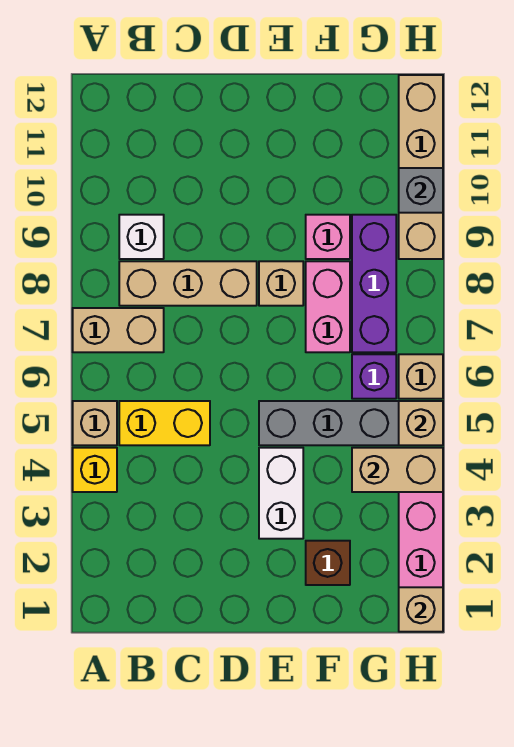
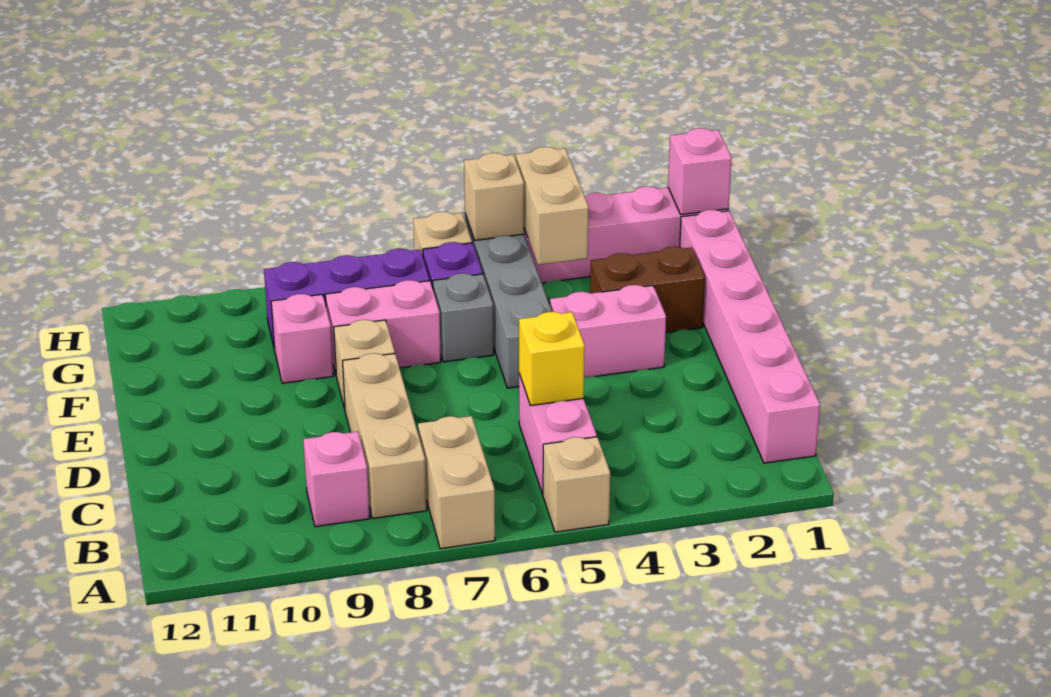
yellow brick A4 level 1 -> yellow brick C5 level 2
none -> pink brick B1:G1 level 1
yellow brick B5:C5 level 1 -> pink brick B5:C5 level 1
white brick B9 level 1 -> pink brick B9 level 1
white brick E3:E4 level 1 -> pink brick E3:E4 level 1
brown brick F2 level 1 -> brown brick F2:F3 level 1
tan brick H1 level 2 -> pink brick H1 level 2
tan brick H9:H12 level 1 -> none
grey brick H10 level 2 -> grey brick F6 level 1

